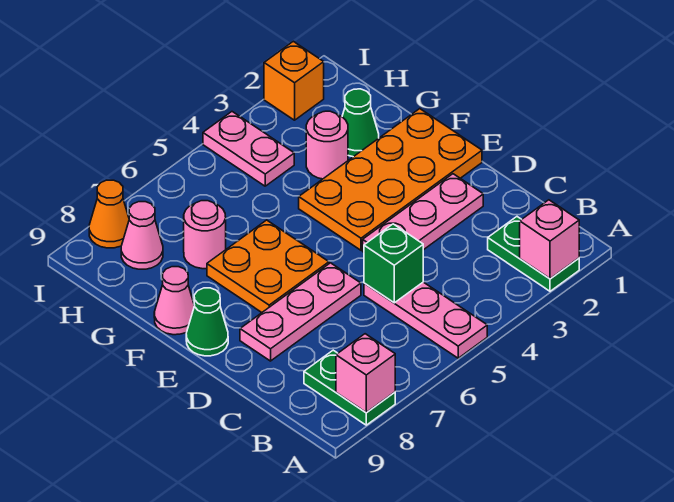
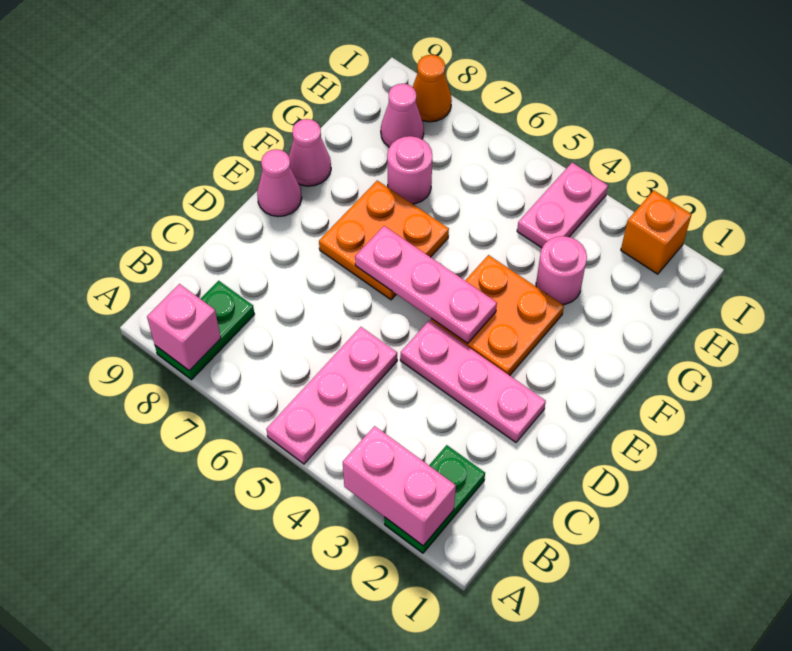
pink brick A2 level 2 -> pink brick A2:A3 level 2
green brick C5 level 2 -> none
pink plate D6:D8 level 1 -> pink plate E4:E6 level 2
orange plate E1:F4 level 1 -> orange plate E3:F4 level 1
green cone E9 level 1 -> pink cone E9 level 1
green cone G2 level 1 -> none

